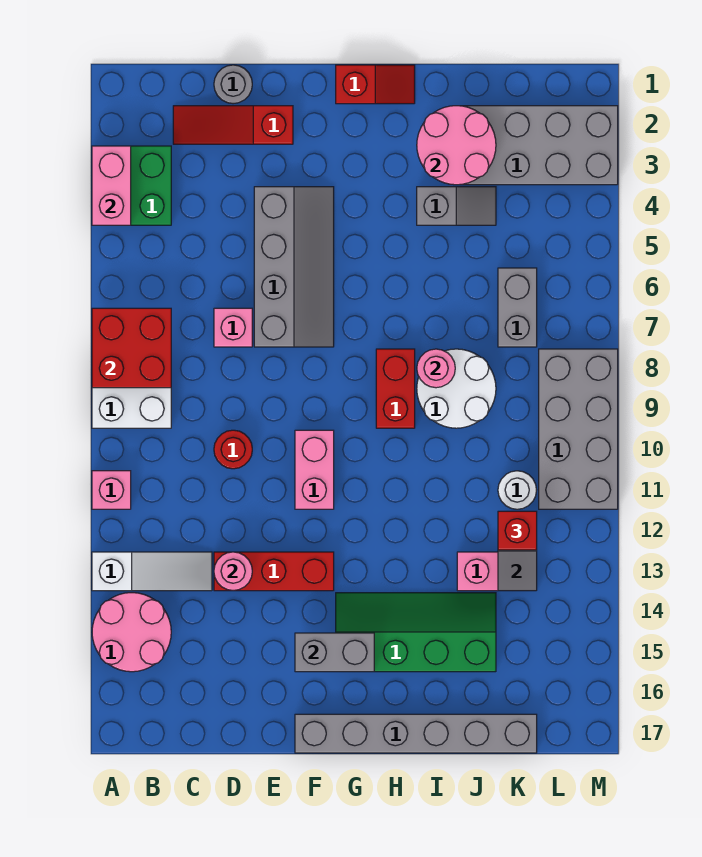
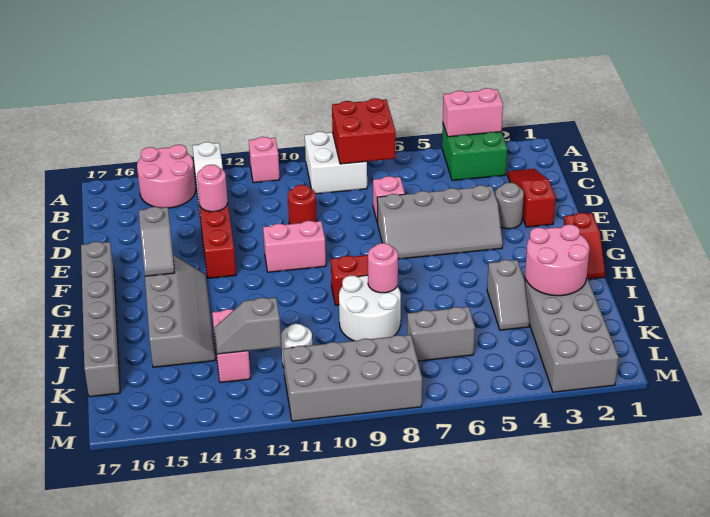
grey round brick D1 level 1 -> grey round brick E3 level 1
grey brick F15:G15 level 2 -> grey slope F15:G15 level 2 top F
green slope G14:J15 level 1 top 15 -> grey slope G14:J15 level 1 top 15
red brick K12 level 3 -> none

